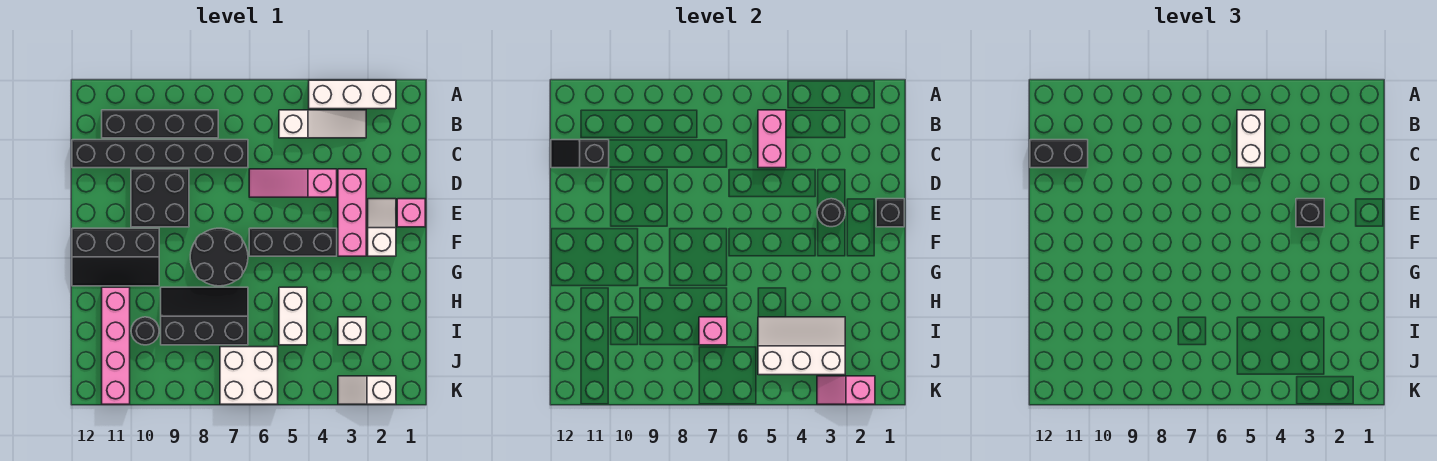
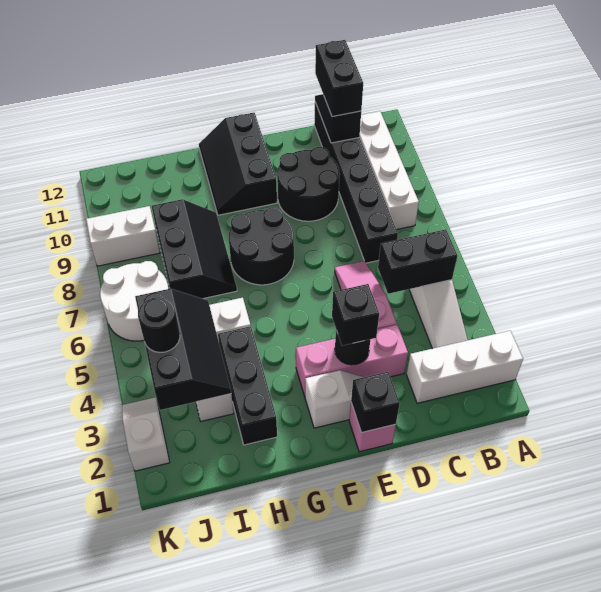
white brick A2:A4 level 1 -> white brick A2:C2 level 1
pink brick B5:C5 level 2 -> black brick B5:C5 level 2
white brick B5:C5 level 3 -> white brick J9:K9 level 1
black brick B8:B11 level 1 -> white brick B8:B11 level 1
black brick D9:E10 level 1 -> black round brick D9:E10 level 1
black brick F4:F6 level 1 -> black brick H2:H4 level 1
pink brick H11:K11 level 1 -> none
white slope I3:J5 level 2 top J -> black slope I3:J5 level 2 top J
pink brick I7 level 2 -> none
black round brick I10 level 1 -> black round brick J4 level 3
white brick J6:K7 level 1 -> white round brick J6:K7 level 1
pink slope K2:K3 level 2 top 2 -> none

